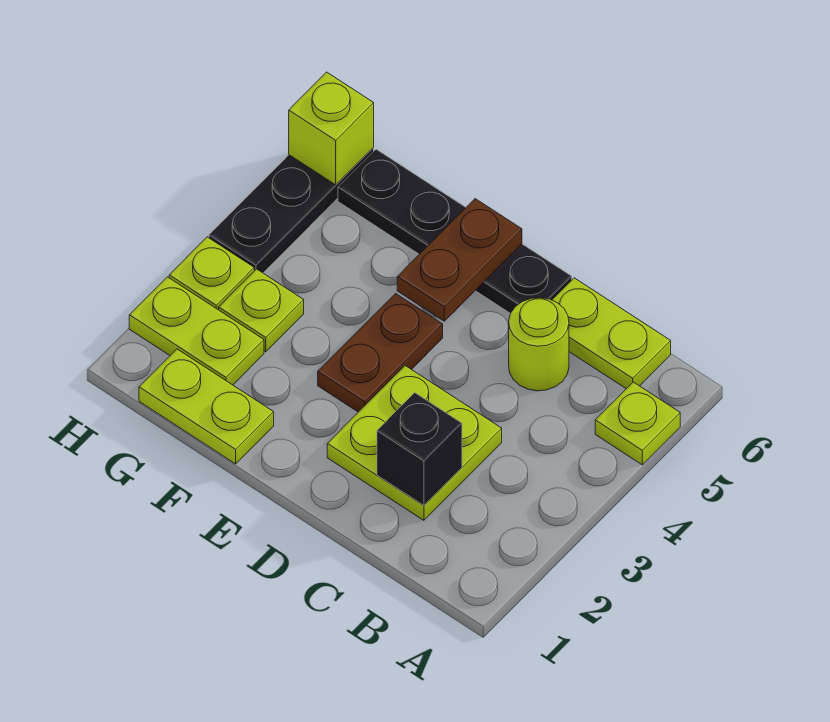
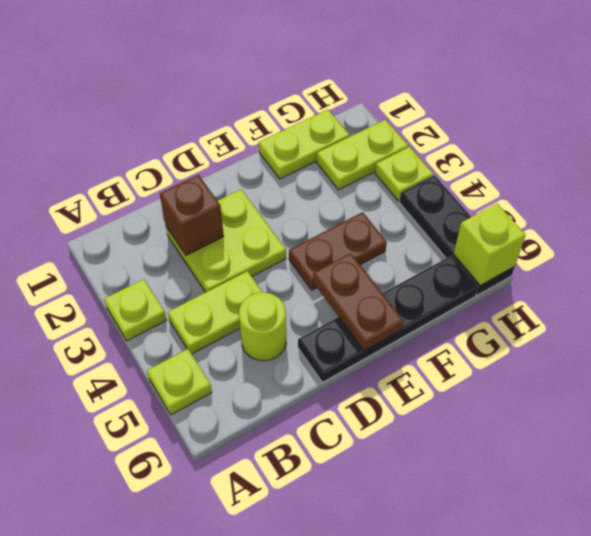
lime plate B6:C6 level 1 -> lime plate B4:C4 level 1
black brick C2 level 2 -> brown brick C2 level 2
brown plate E3:E4 level 1 -> brown plate E4:F4 level 1
lime plate G3 level 1 -> lime plate A3 level 1

